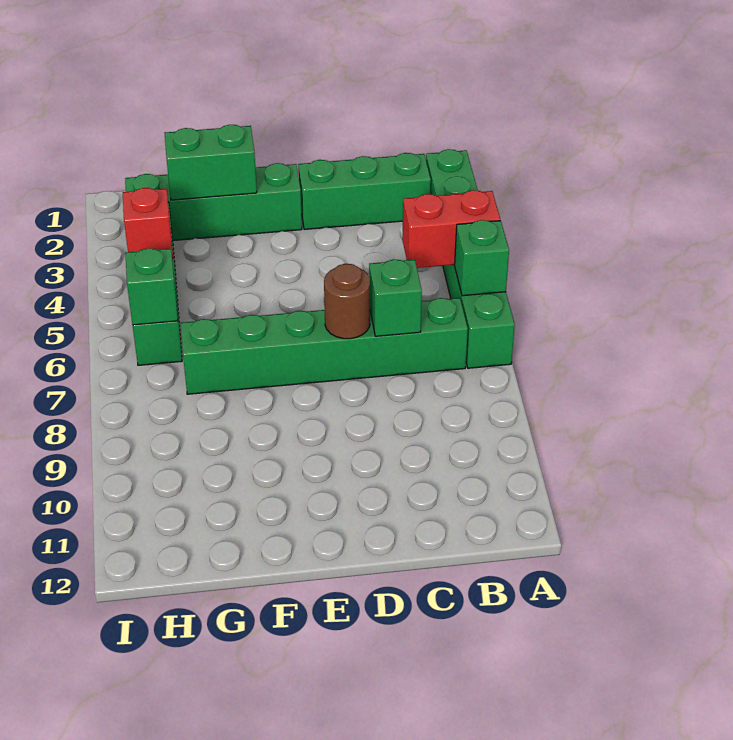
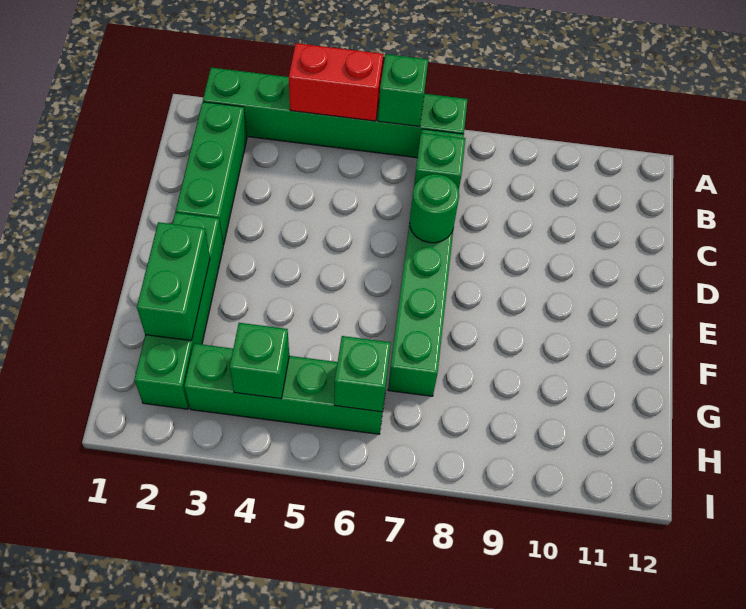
red brick A5:B5 level 2 -> red brick A4:A5 level 2
brown round brick D7 level 2 -> green round brick D7 level 2
red brick H4 level 2 -> green brick H4 level 2

